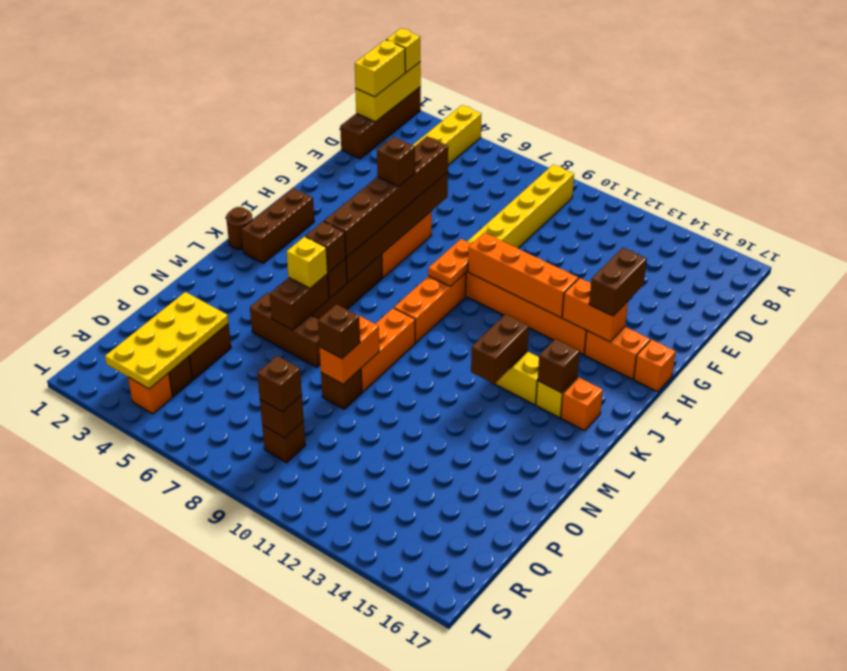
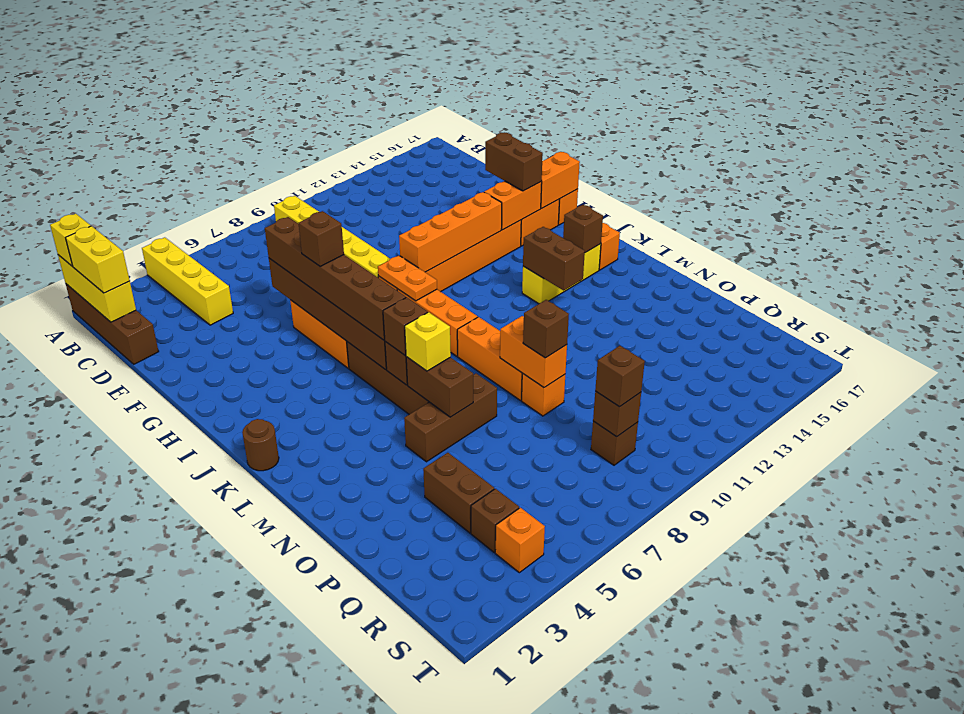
none -> orange brick H16:H17 level 2
brown brick I2:K2 level 1 -> none
brown brick O9 level 1 -> orange brick O9 level 1
yellow plate P3:S4 level 2 -> none

